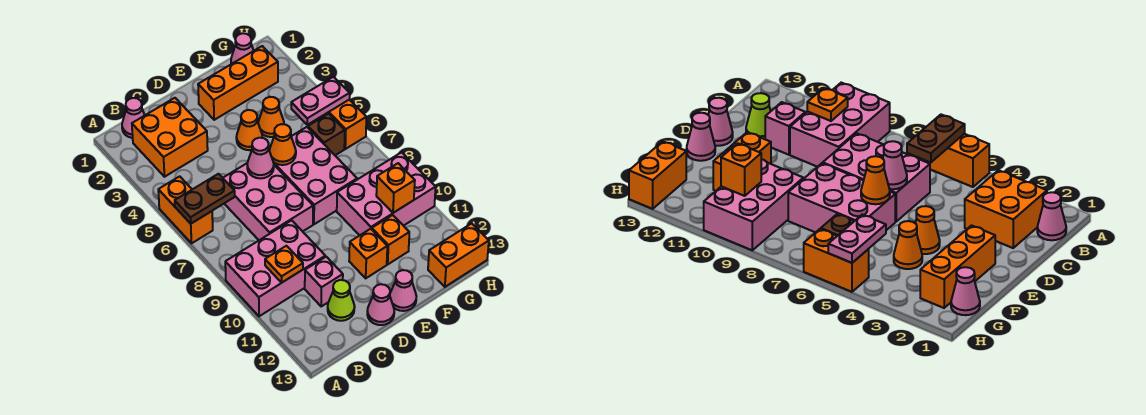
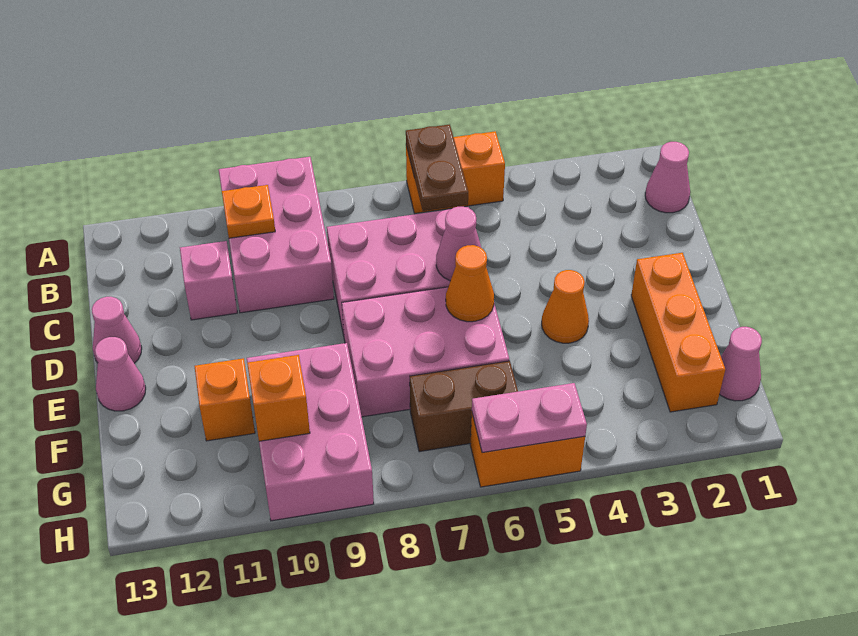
orange brick B2:C3 level 1 -> none
lime cone C12 level 1 -> none
orange brick E11 level 1 -> none
orange cone F4 level 1 -> none
pink plate G5:H5 level 2 -> pink plate H5:H6 level 2
brown brick G6 level 1 -> brown brick G6:G7 level 1
orange brick G13:H13 level 1 -> none

